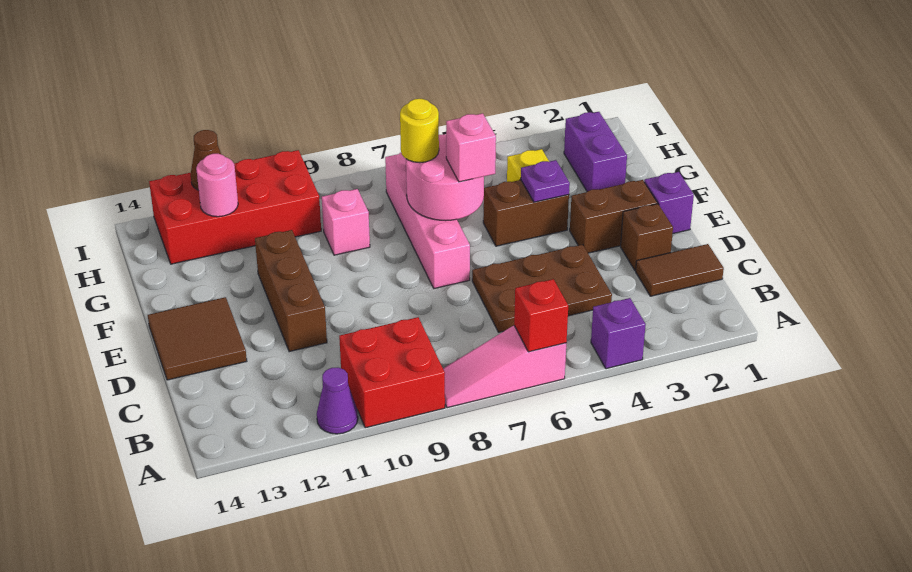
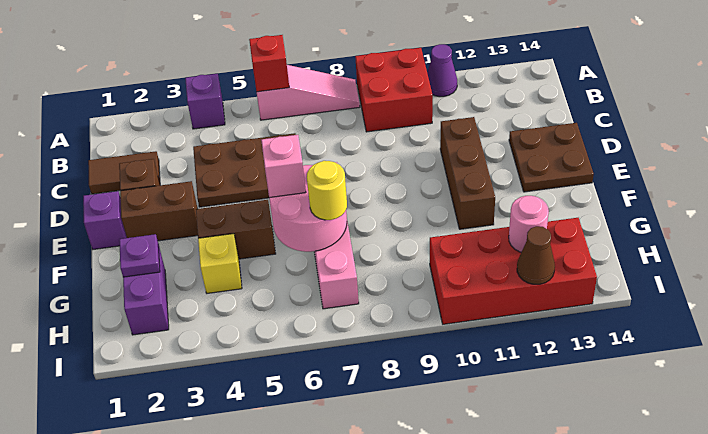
brown tile D13:E14 level 1 -> brown plate D13:E14 level 1
purple plate F4 level 2 -> purple plate G2 level 2
pink brick G9 level 1 -> none

